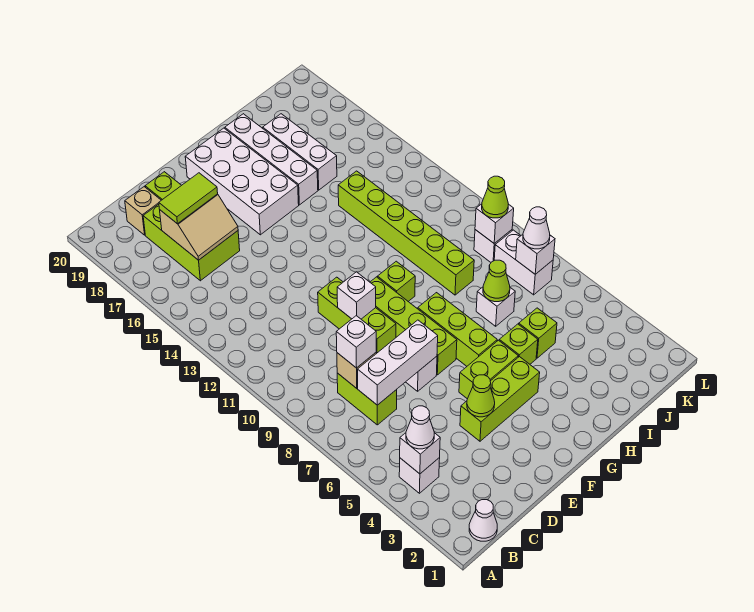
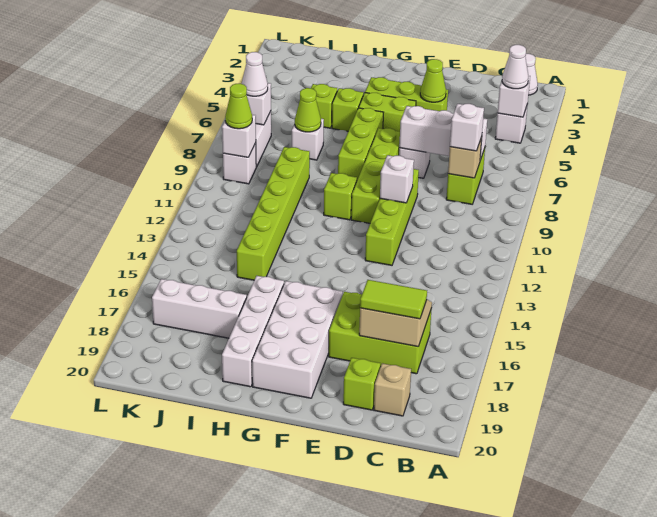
lime brick C16:D18 level 1 -> lime brick C16:E17 level 1
lime brick E9:E11 level 1 -> lime brick E9:E12 level 1
white brick I16:I18 level 1 -> white brick I17:K17 level 1

